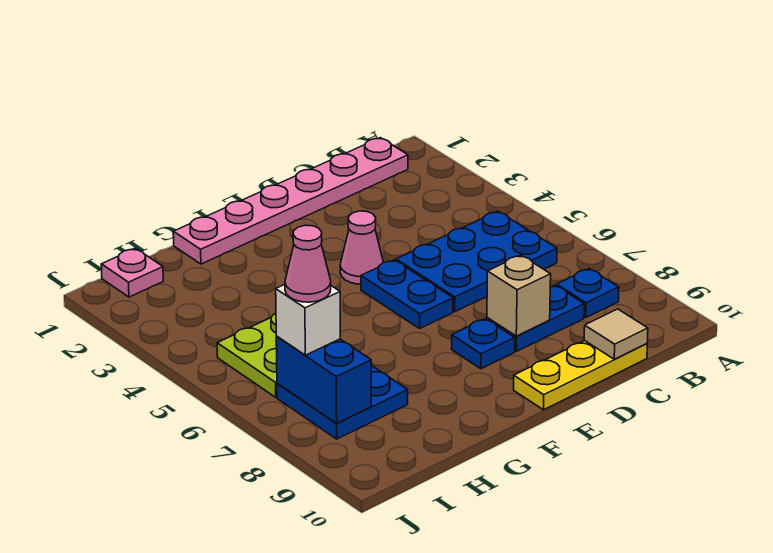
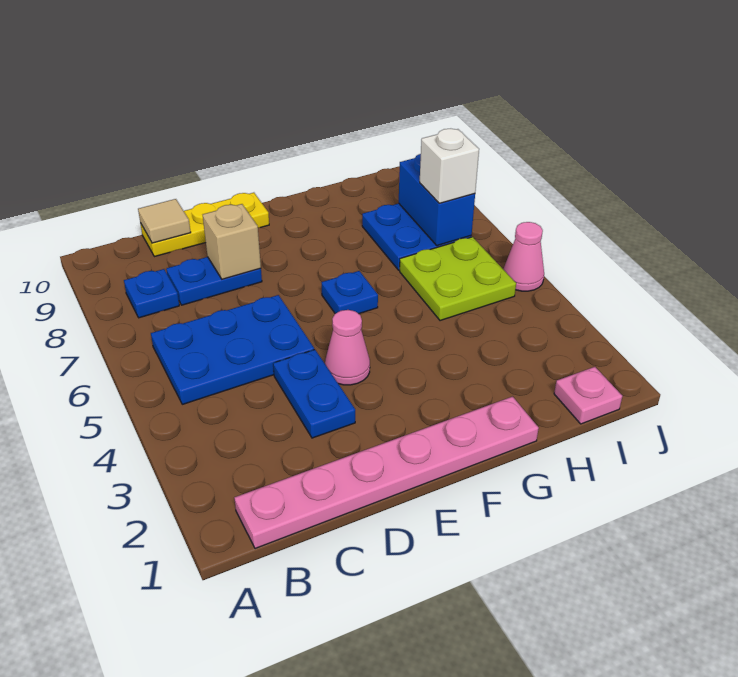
blue plate E5:E6 level 1 -> blue plate D3:D4 level 1
blue plate E8 level 1 -> blue plate F6 level 1
pink cone I7 level 4 -> pink cone J5 level 1

